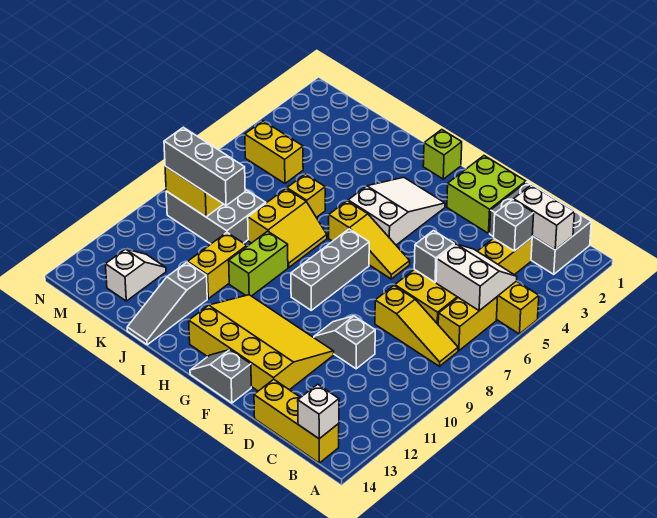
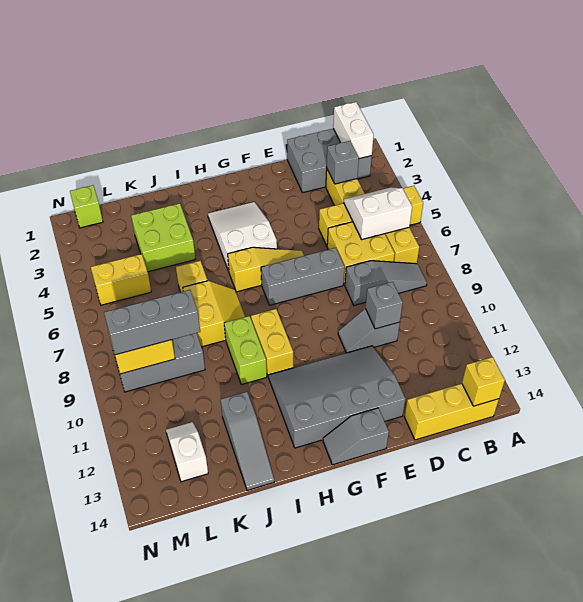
white brick B2:C2 level 2 -> white brick B1:B2 level 2
yellow slope B8:D8 level 1 top D -> grey slope B8:D8 level 1 top D
white brick B14 level 2 -> yellow brick B14 level 2
grey brick D6 level 2 -> grey brick D10 level 2
lime brick E1:F2 level 1 -> lime brick J3:K4 level 1
yellow slope E11:H13 level 1 top 13 -> grey slope E11:H13 level 1 top 13
grey brick G7:G9 level 1 -> grey brick E7:G7 level 1
lime brick H1 level 1 -> lime brick M1 level 1
yellow brick J10:J11 level 1 -> yellow brick H9:H10 level 1

